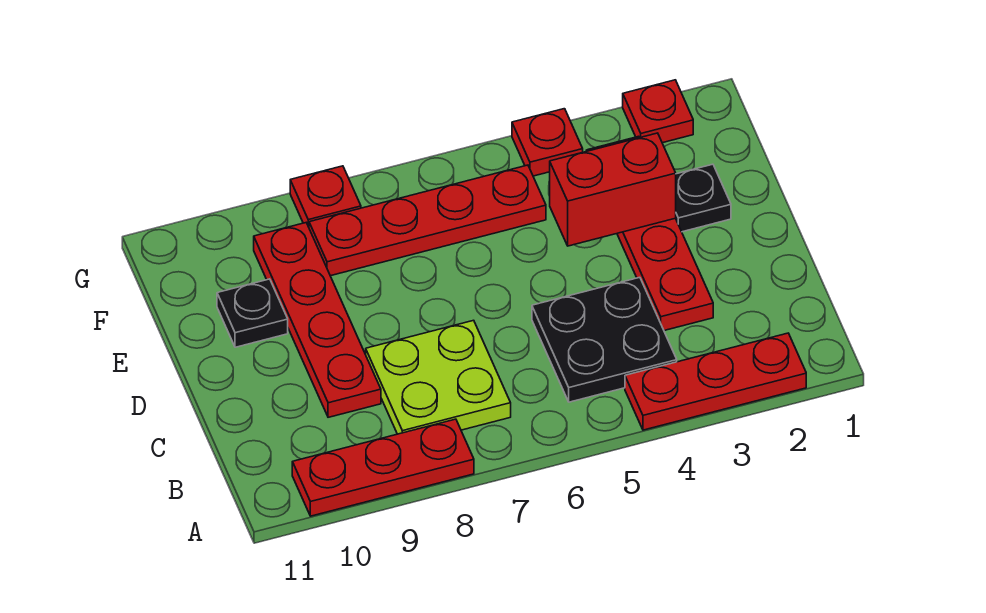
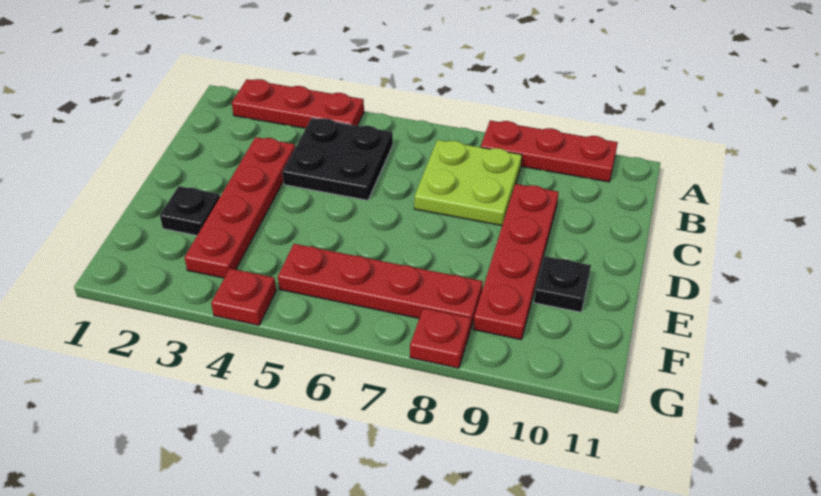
red brick E3:E4 level 2 -> none
red plate G2 level 1 -> none

